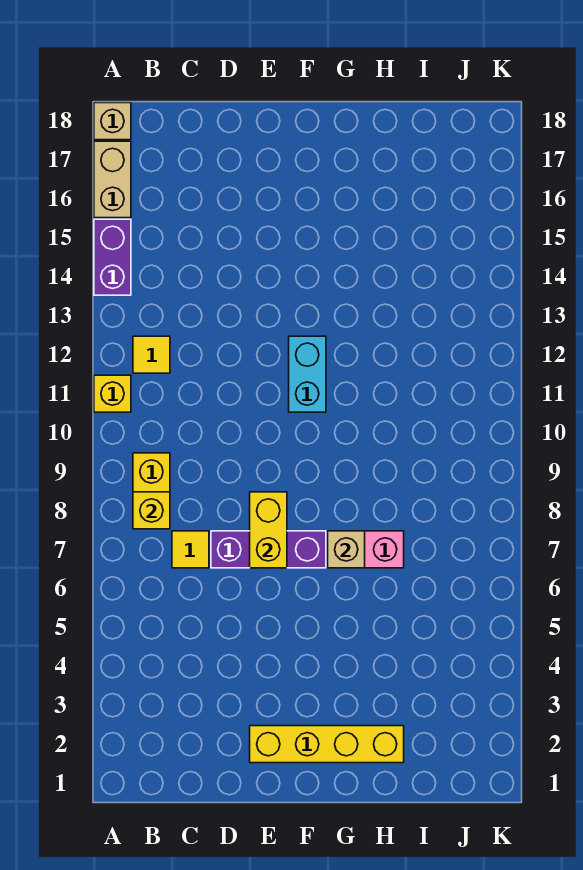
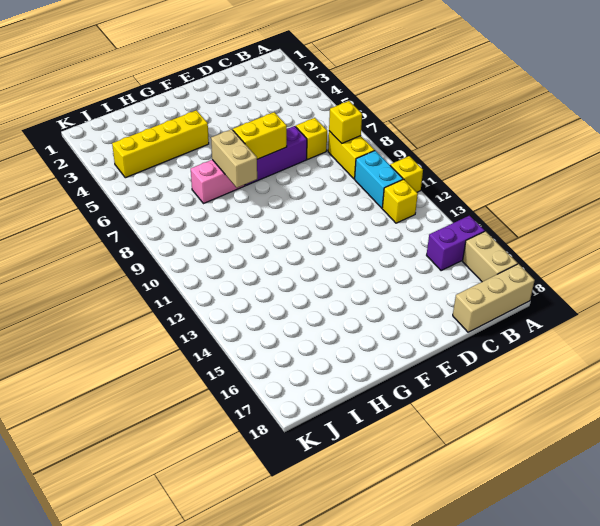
purple brick A14:A15 level 1 -> purple brick A15:B15 level 1
tan brick A18 level 1 -> tan brick A18:C18 level 1
yellow tile B12 level 1 -> yellow brick B12 level 1
yellow tile C7 level 1 -> yellow brick C7 level 1
yellow brick E2:H2 level 1 -> yellow brick G4:J4 level 1
yellow brick E7:E8 level 2 -> yellow brick E7:F7 level 2
cyan brick F11:F12 level 1 -> cyan brick B10:B11 level 1
tan brick G7 level 2 -> tan brick G7:G8 level 2

